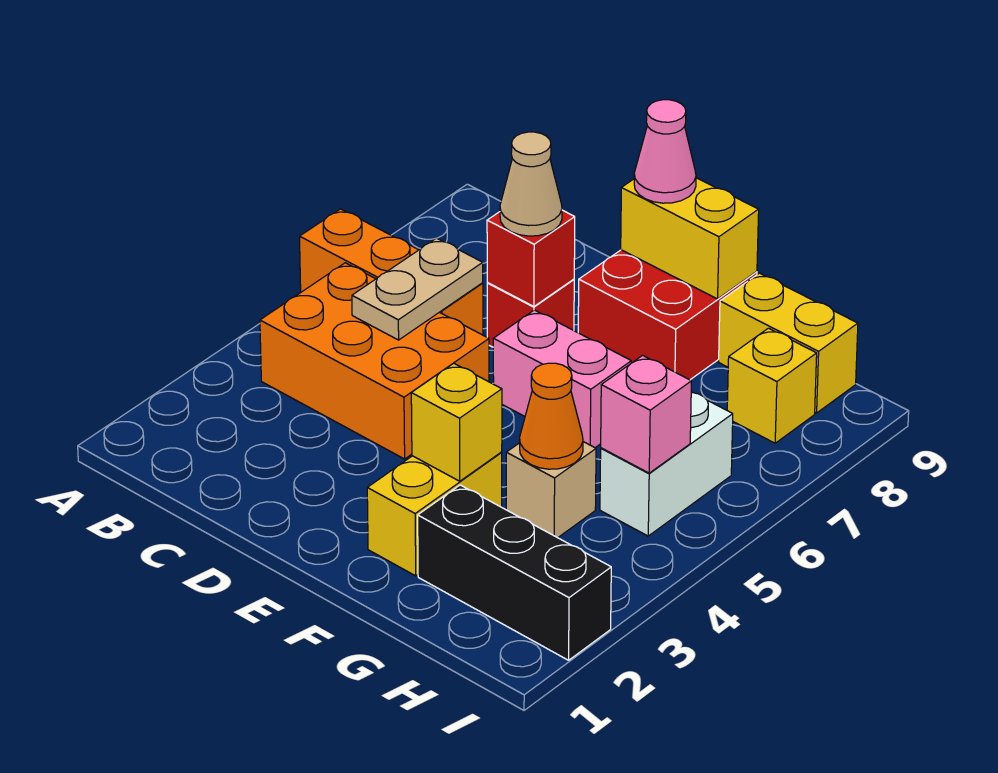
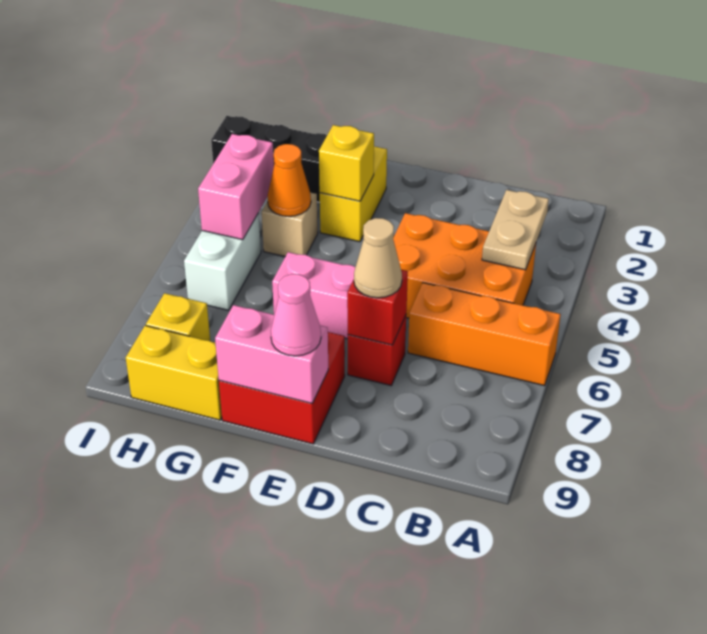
tan plate C5:C6 level 2 -> tan plate B3:B4 level 2
yellow brick E9:F9 level 2 -> pink brick E9:F9 level 2
pink brick H5 level 2 -> pink brick H4:H5 level 2

